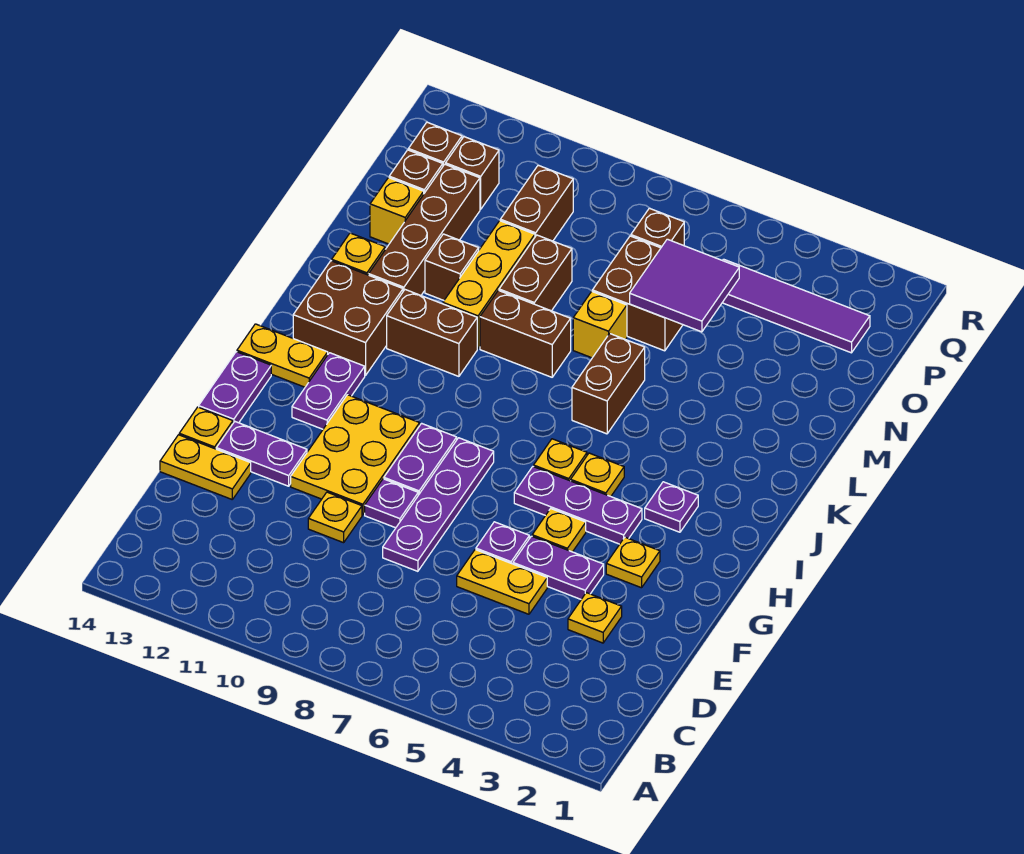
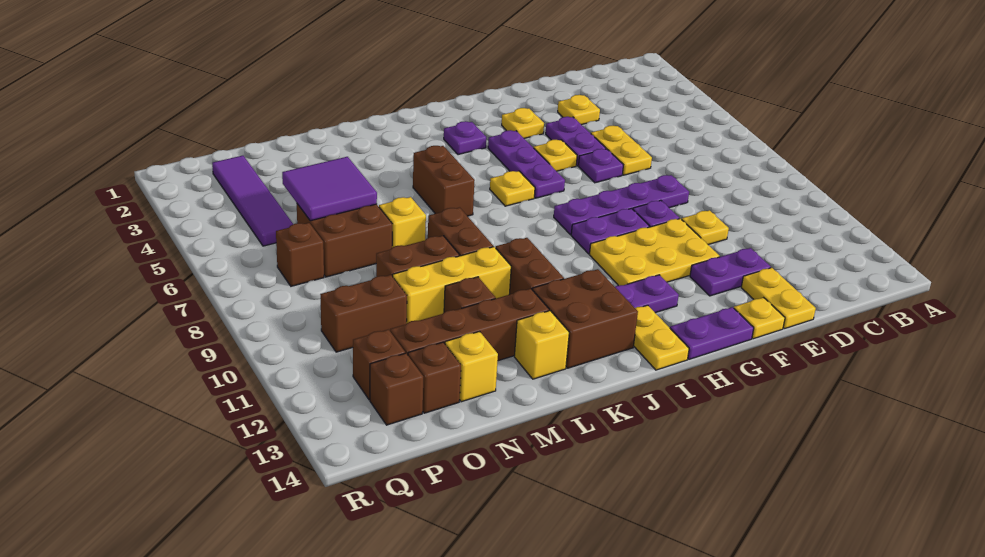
purple plate F12:F13 level 1 -> purple plate E12:F12 level 1
yellow plate I5 level 1 -> none
brown brick K6:L6 level 1 -> brown brick K5:K6 level 1

